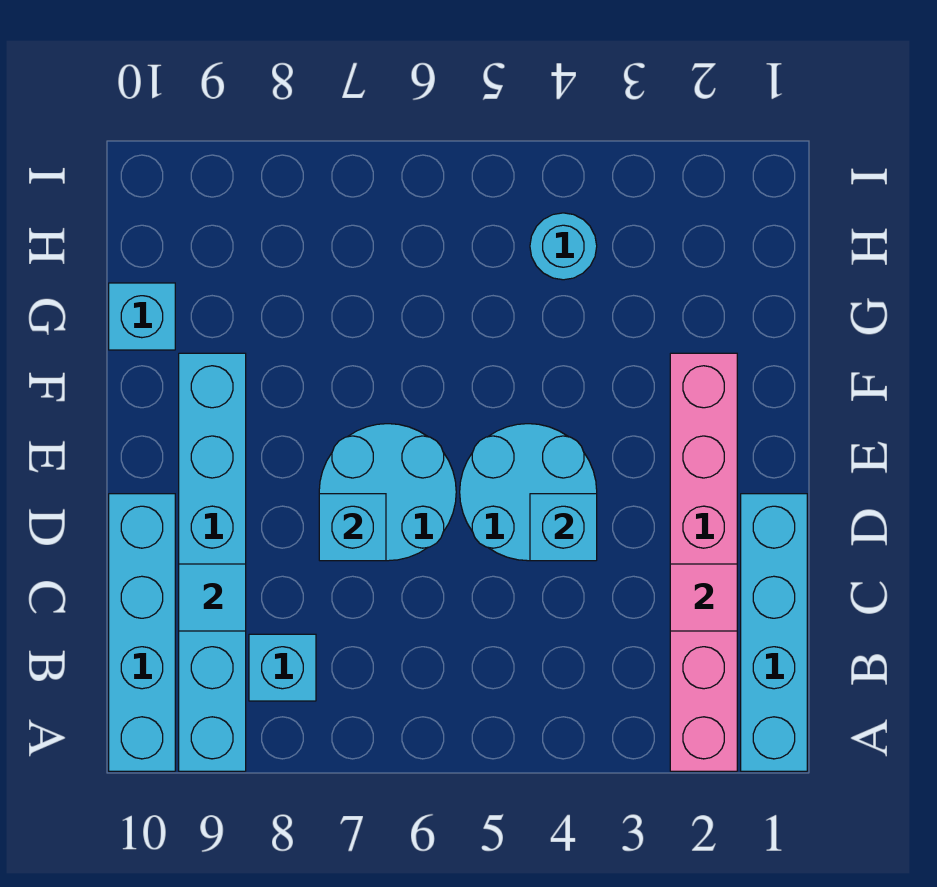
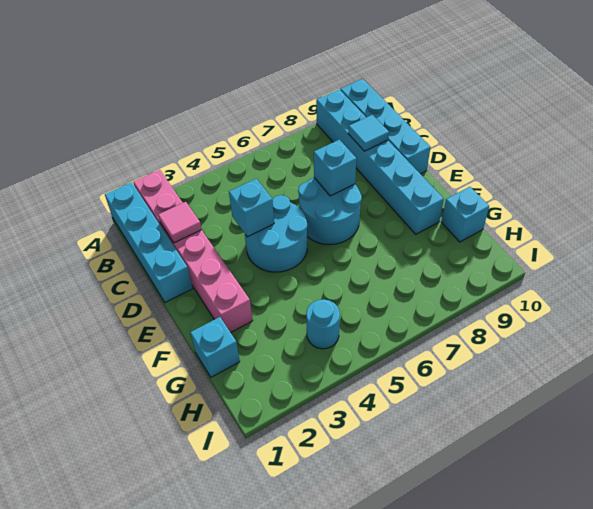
cyan brick B8 level 1 -> cyan brick G1 level 1

